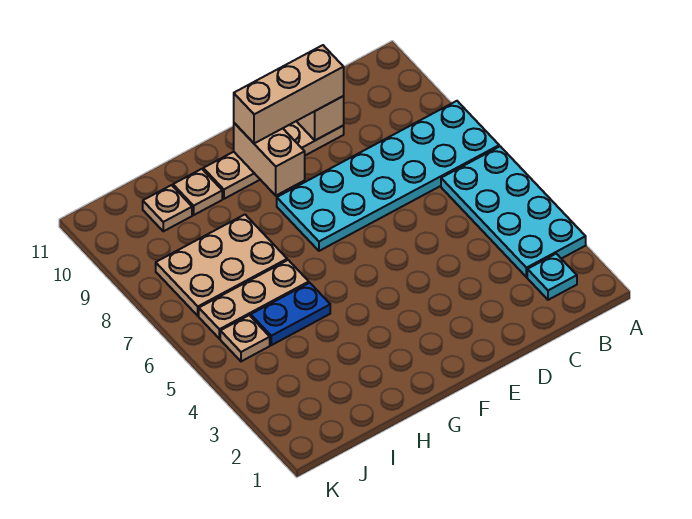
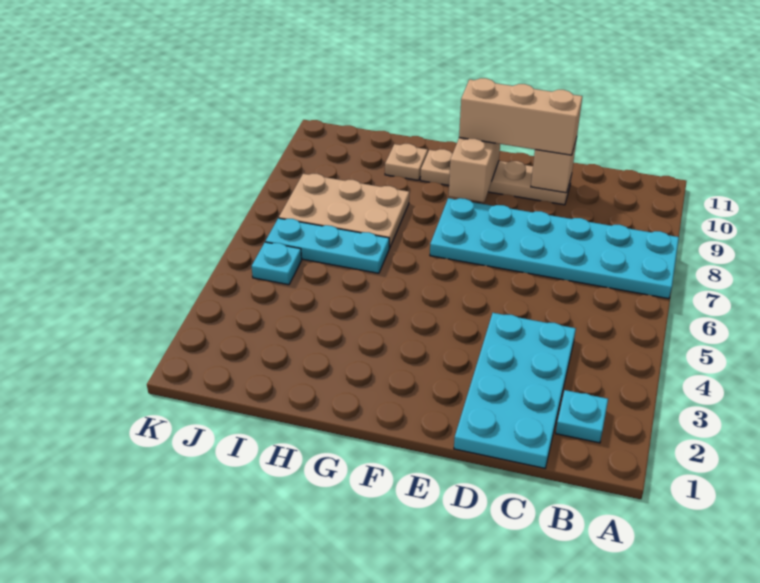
cyan plate A3:B6 level 1 -> cyan plate C1:D4 level 1
blue plate H5:I5 level 1 -> none
tan plate H6:J6 level 1 -> cyan plate H6:J6 level 1
tan plate I10 level 1 -> none
tan plate J5 level 1 -> cyan plate J5 level 1

